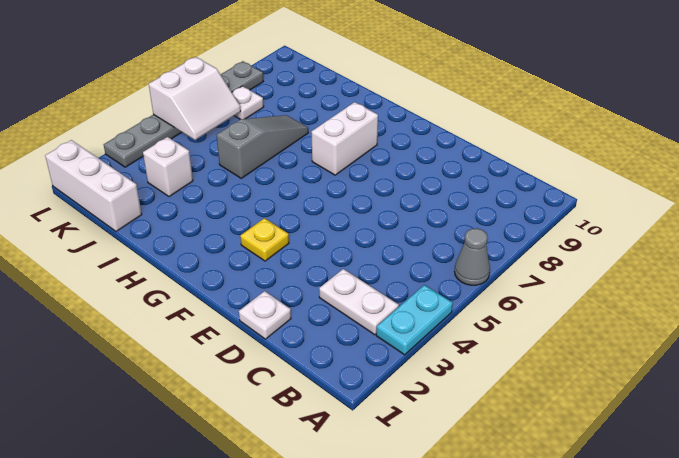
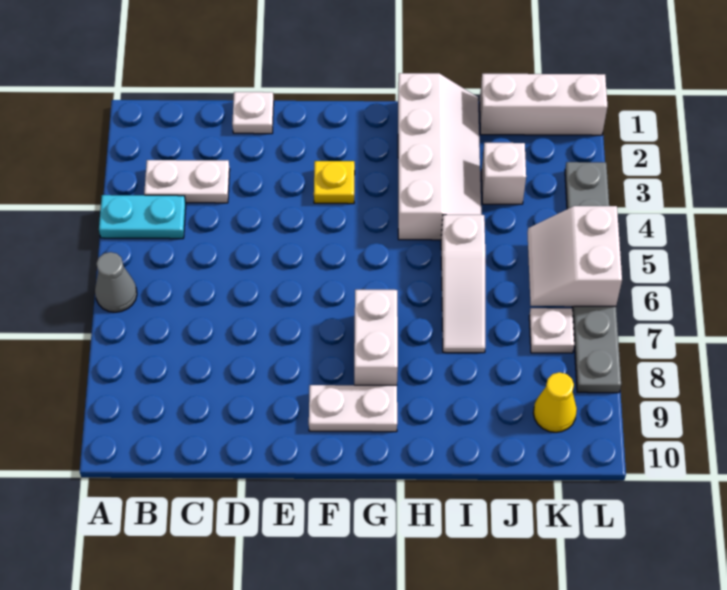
cyan plate A3:A4 level 1 -> cyan plate A4:B4 level 1
none -> white plate F9:G9 level 1
none -> white slope H1:I4 level 1 top H
grey slope I5:I7 level 1 top 5 -> white slope I5:I7 level 1 top 5
none -> yellow cone K9 level 1

